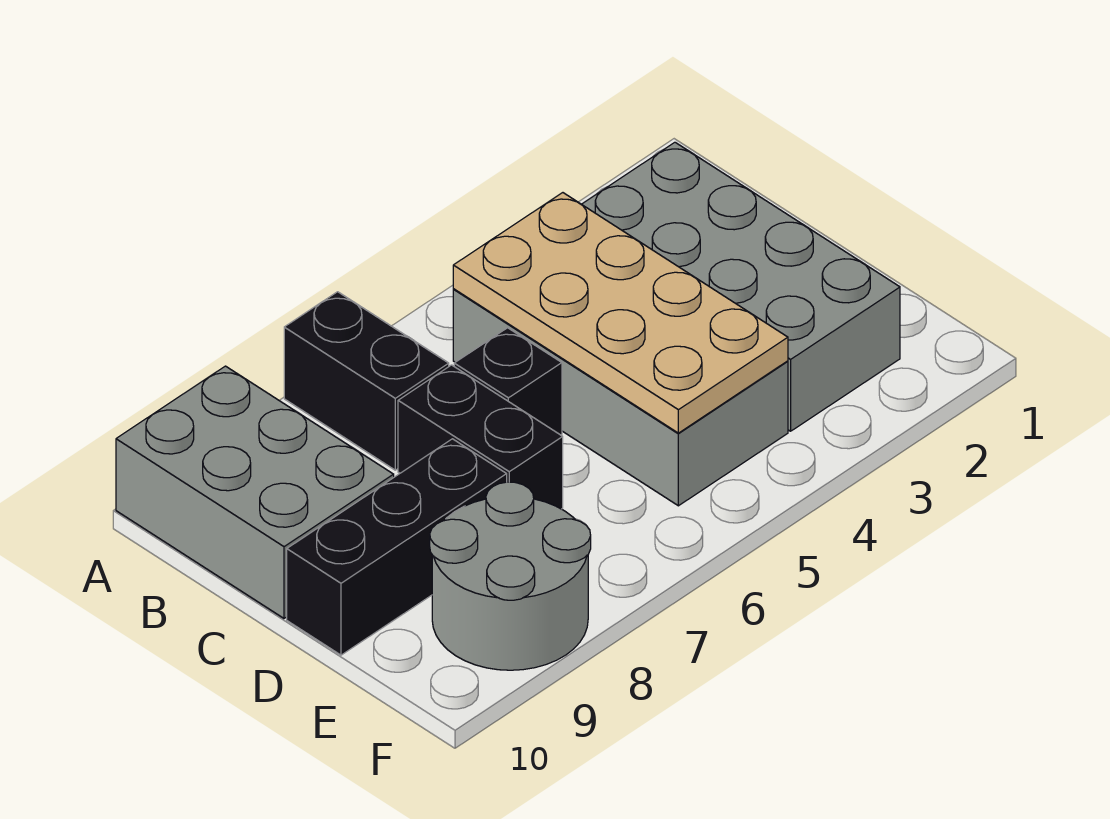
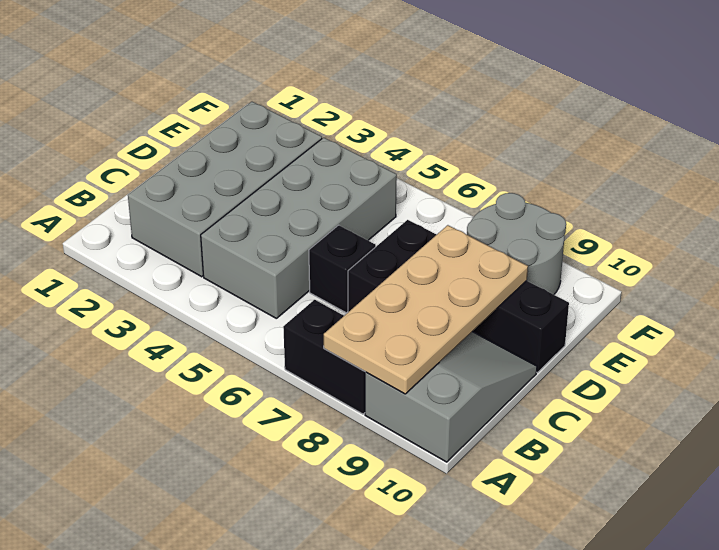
black brick A7:B7 level 1 -> black brick A7:A8 level 1
grey brick A9:C10 level 1 -> grey slope A9:C10 level 1 top A
tan plate B4:E5 level 2 -> tan plate A8:D9 level 2

